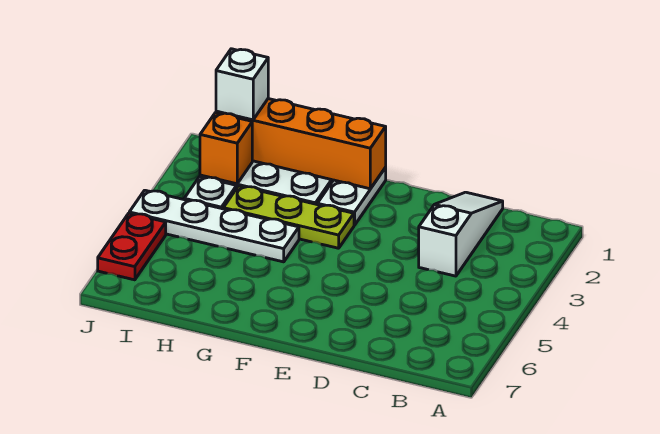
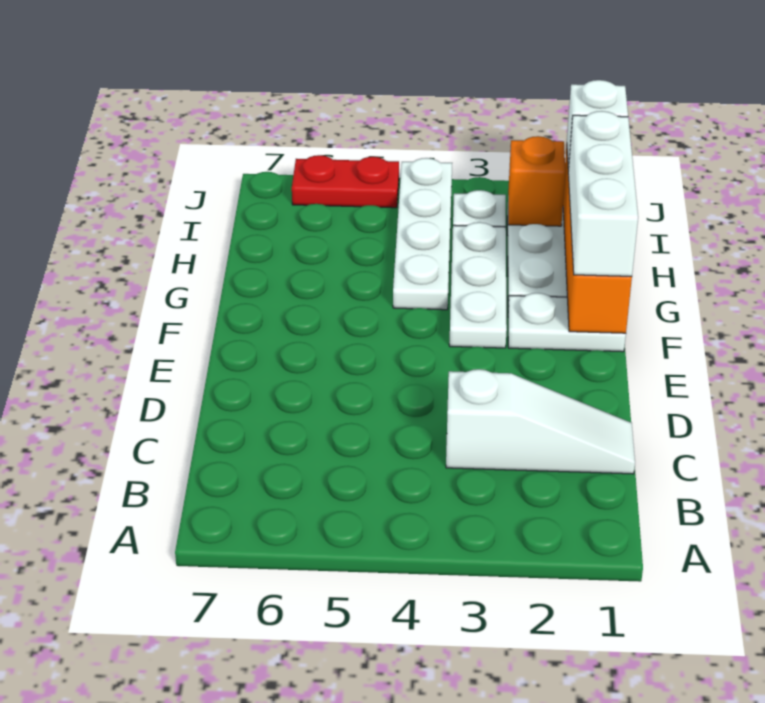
none -> white brick F1:H1 level 3
lime plate F3:H3 level 1 -> white plate F3:H3 level 1

